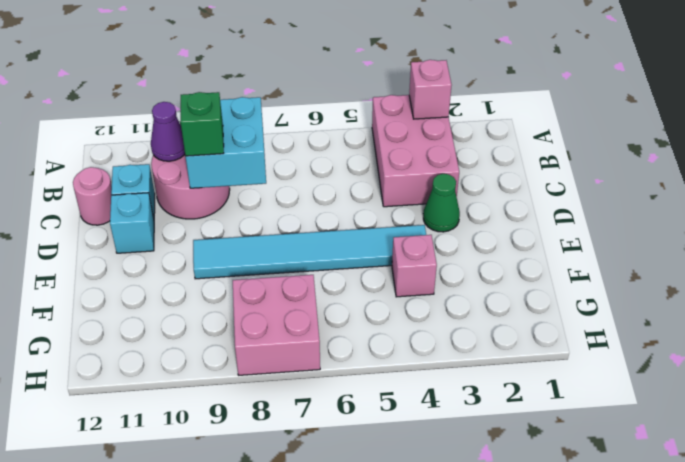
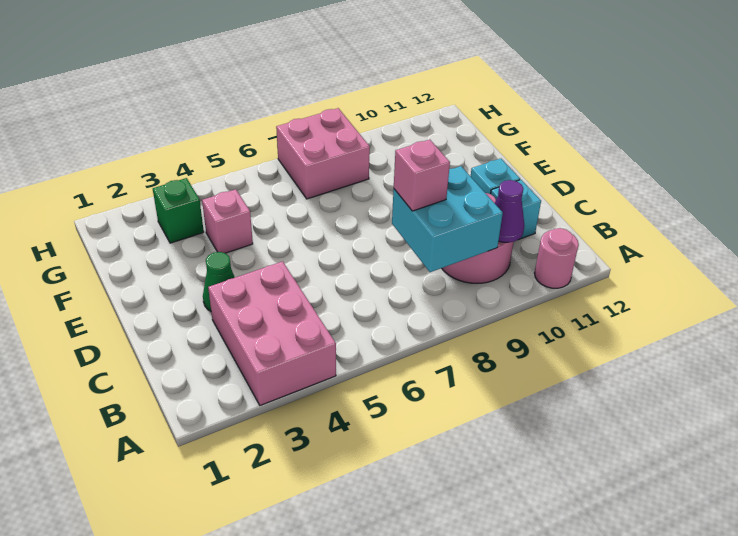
pink brick A3 level 2 -> pink brick C8 level 3
green brick C9 level 3 -> green brick G3 level 1
pink round brick C12 level 1 -> pink round brick A11 level 1
cyan tile E4:E9 level 1 -> none

